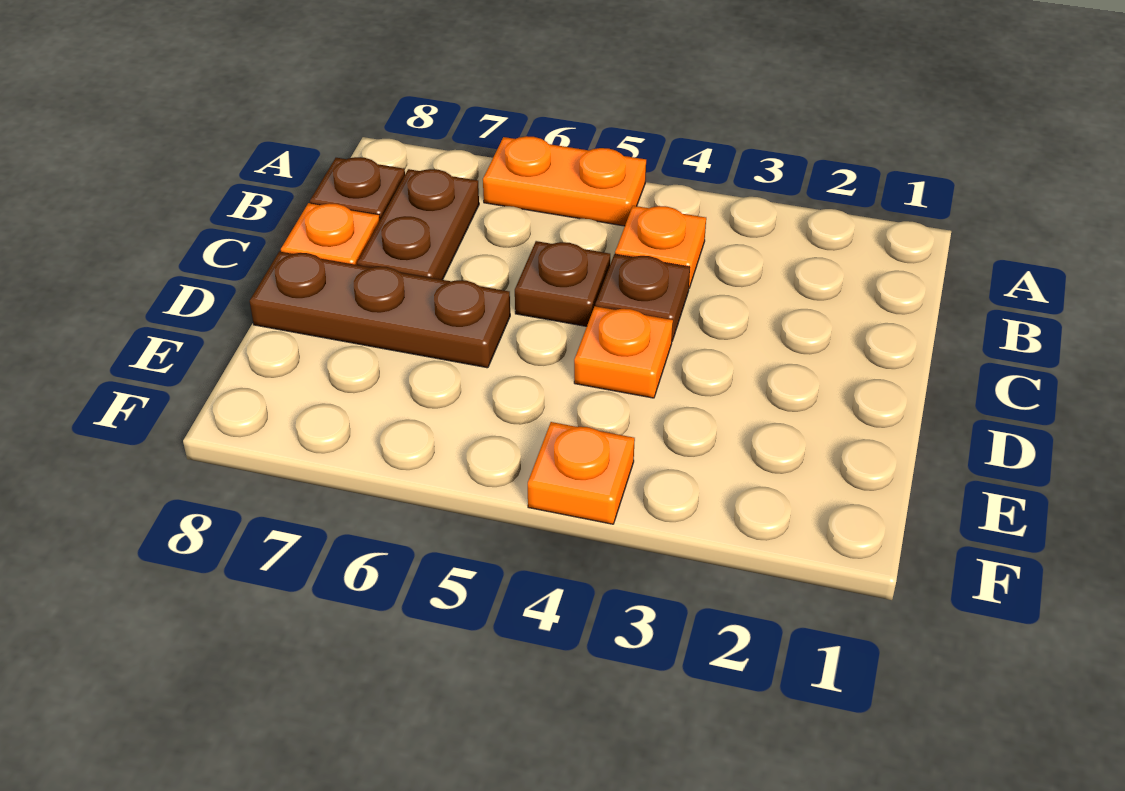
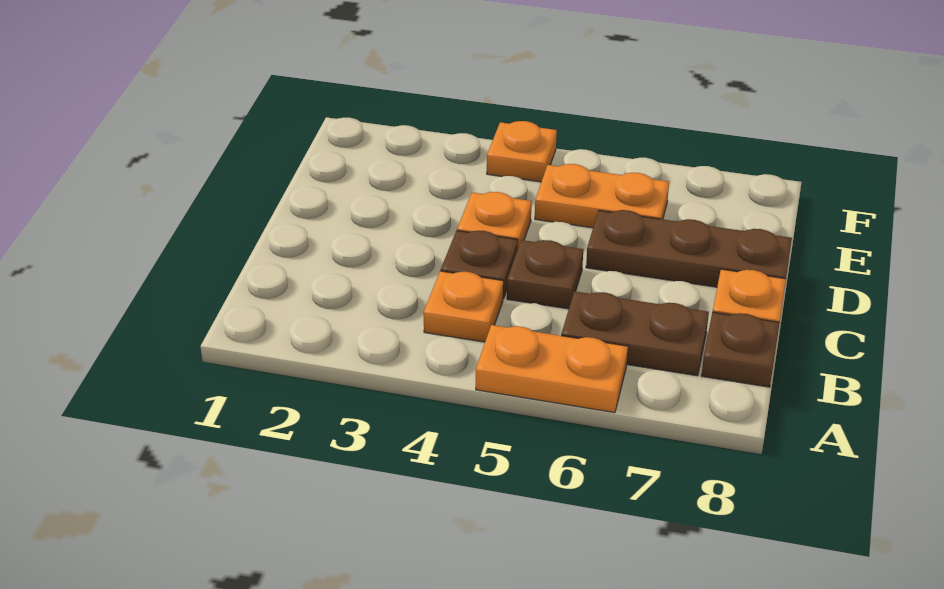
brown plate B7:C7 level 1 -> brown plate B6:B7 level 1
none -> orange plate E5:E6 level 1

